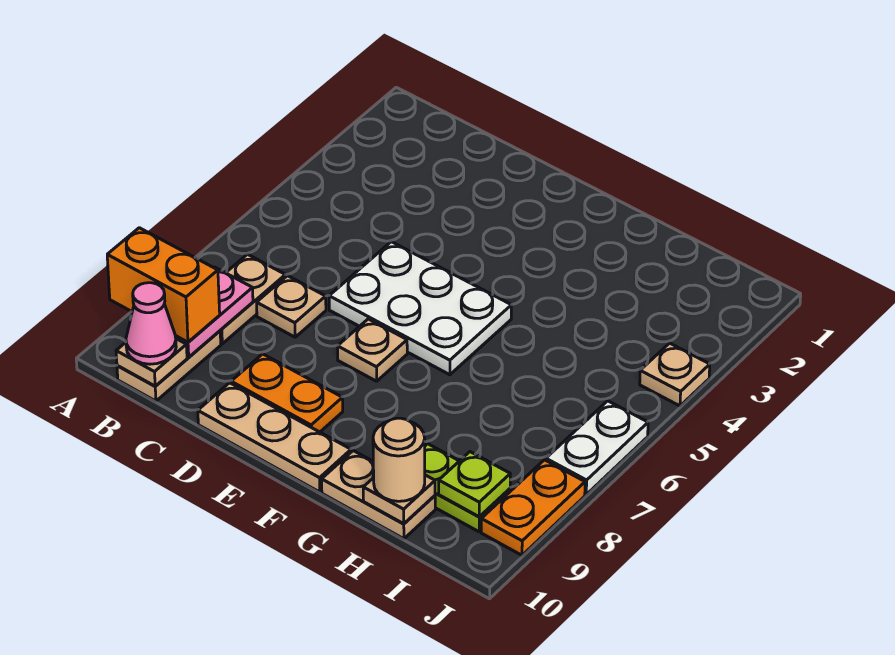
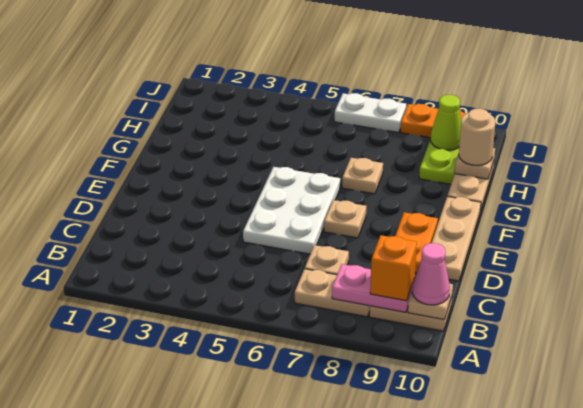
orange brick A9:B9 level 3 -> orange brick B9 level 3
lime plate I9 level 2 -> lime cone I9 level 2
tan plate J4 level 1 -> tan plate G7 level 1

